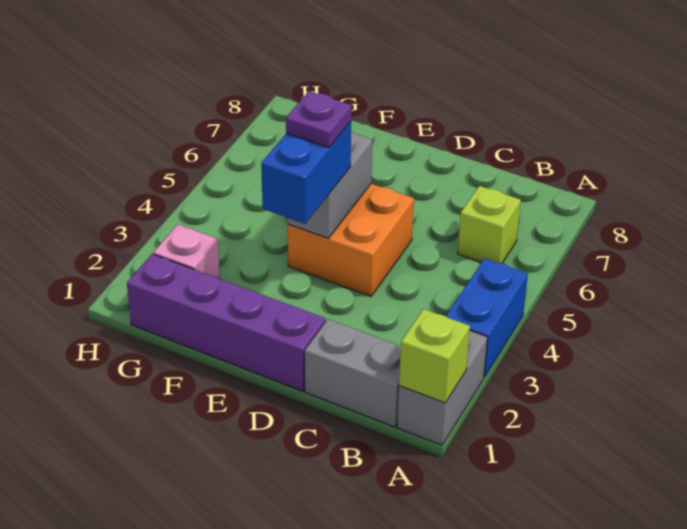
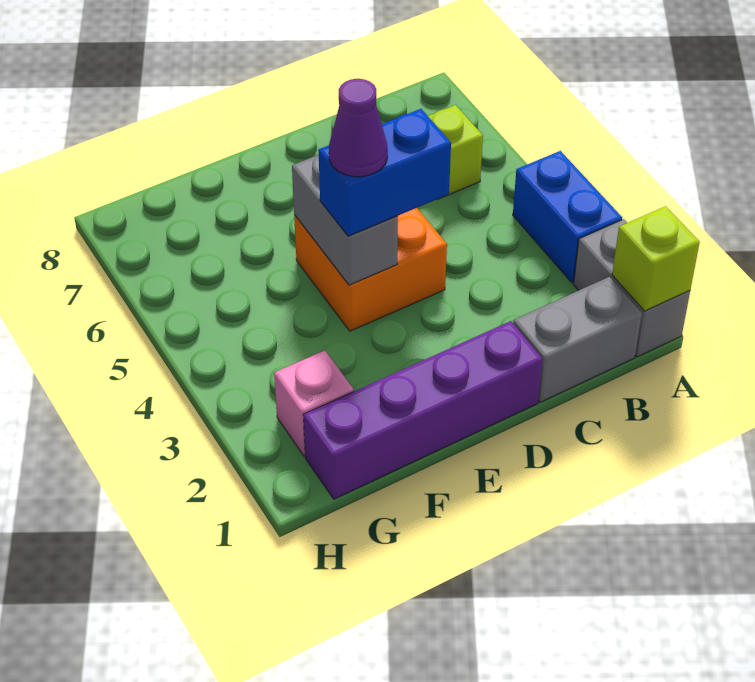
blue brick E3:E4 level 3 -> blue brick D4:E4 level 3
purple plate E4 level 4 -> purple cone E4 level 4

